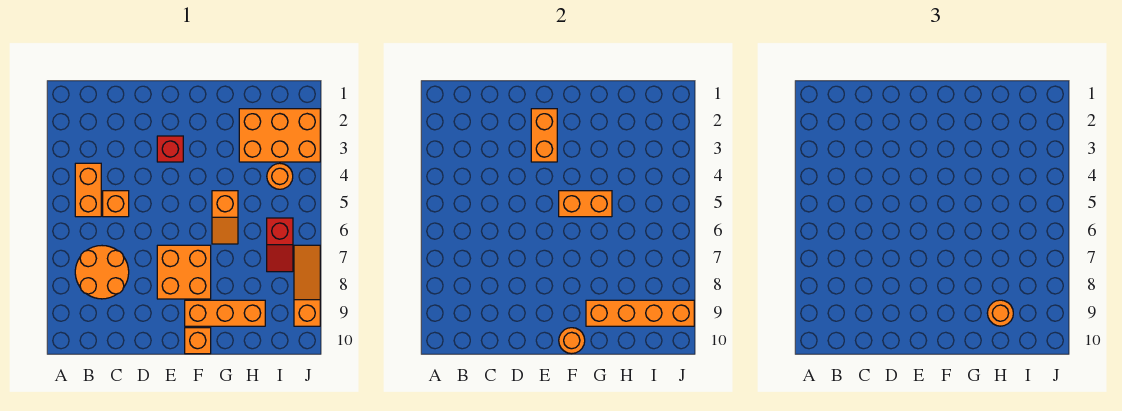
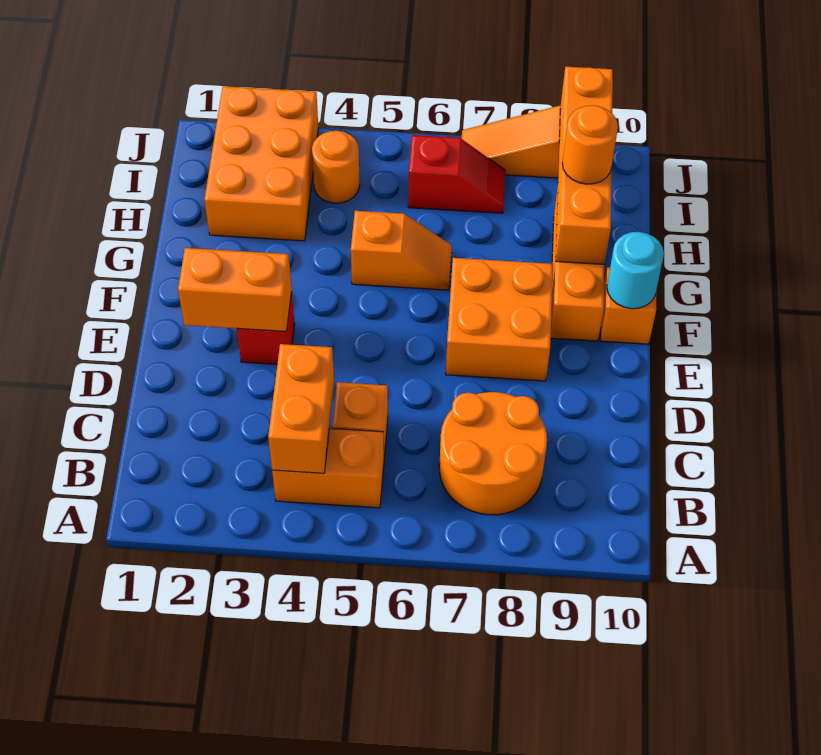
orange brick F5:G5 level 2 -> orange brick B4:C4 level 2
orange round brick F10 level 2 -> cyan round brick F10 level 2

